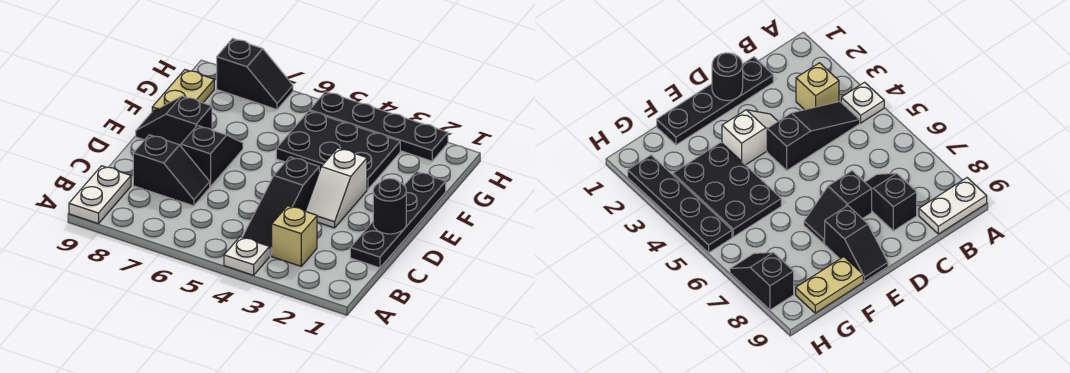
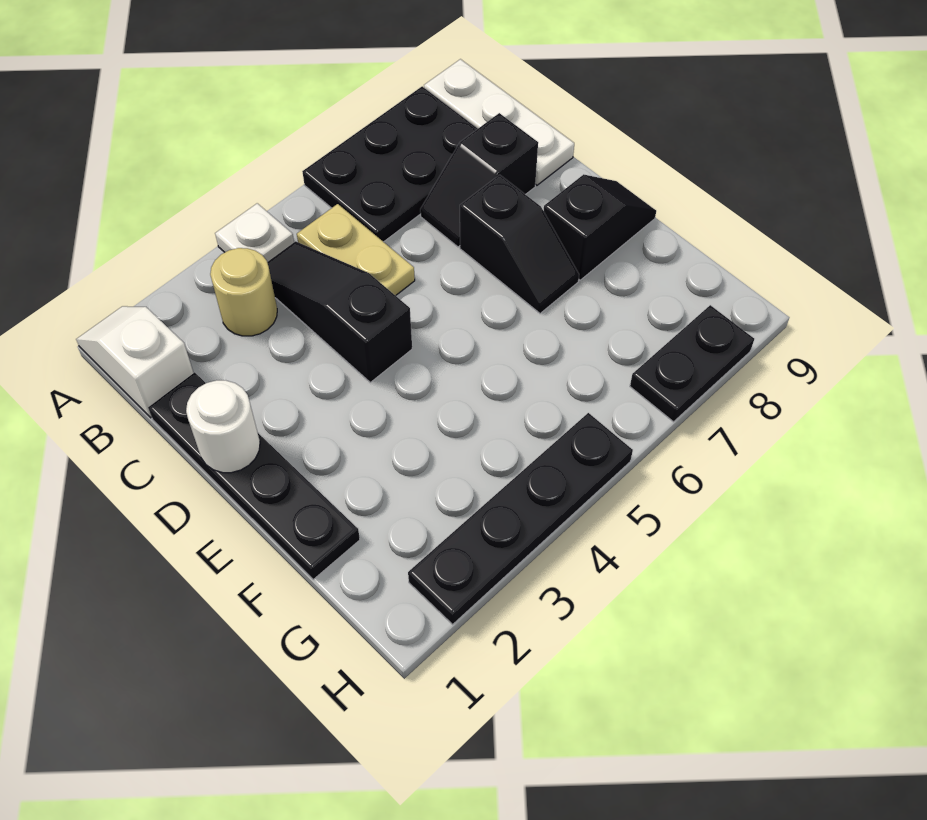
white plate A9:B9 level 1 -> white plate A9:C9 level 1
tan brick B3 level 1 -> tan round brick B3 level 1
black round brick D1 level 2 -> white round brick D1 level 2
white slope D3:E3 level 1 top E -> white slope A1:B1 level 1 top B
black plate F3:G5 level 1 -> black plate A6:B8 level 1
tan plate F9:G9 level 1 -> tan plate B5:C5 level 1
black slope H7:H8 level 1 top 8 -> black plate H7:H8 level 1

